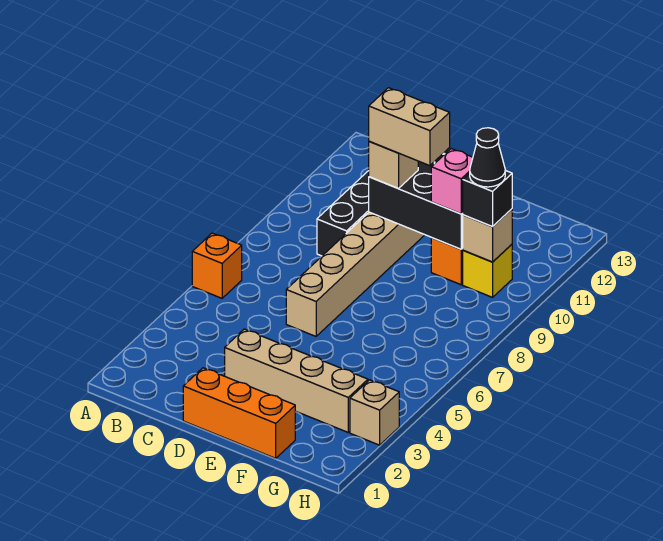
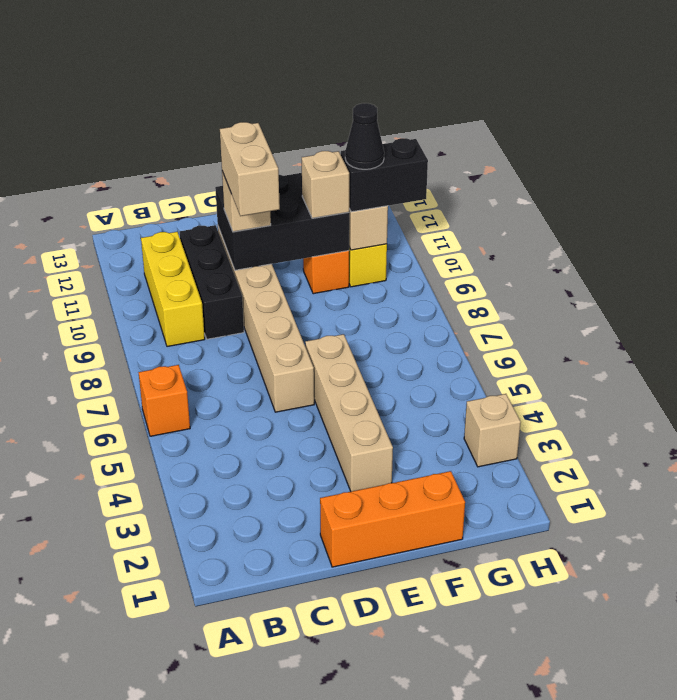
none -> yellow brick B9:B11 level 1
tan brick D3:G3 level 1 -> tan brick E3:E6 level 1
tan brick D10:E10 level 4 -> tan brick D9:D10 level 4
pink brick F10 level 3 -> tan brick F10 level 3
black brick G10 level 3 -> black brick G10:H10 level 3

